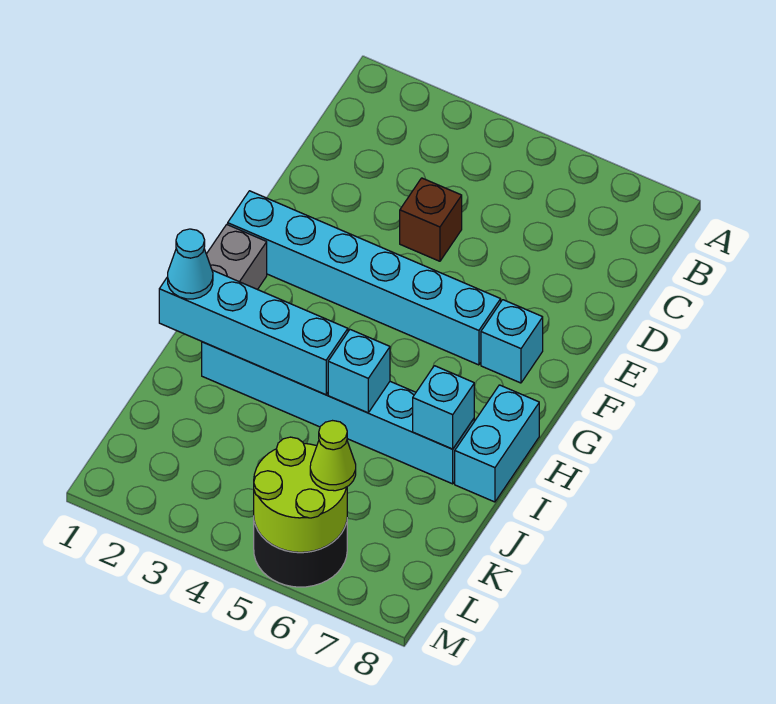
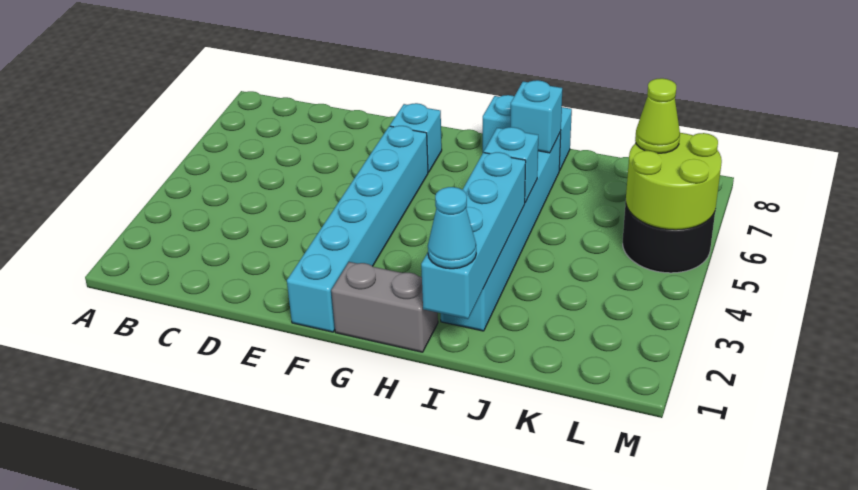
brown brick D4 level 1 -> none

